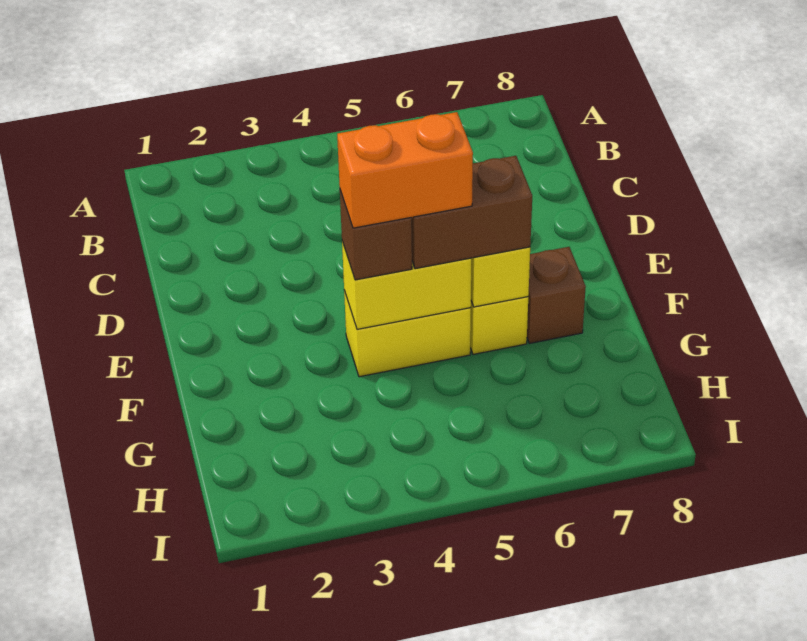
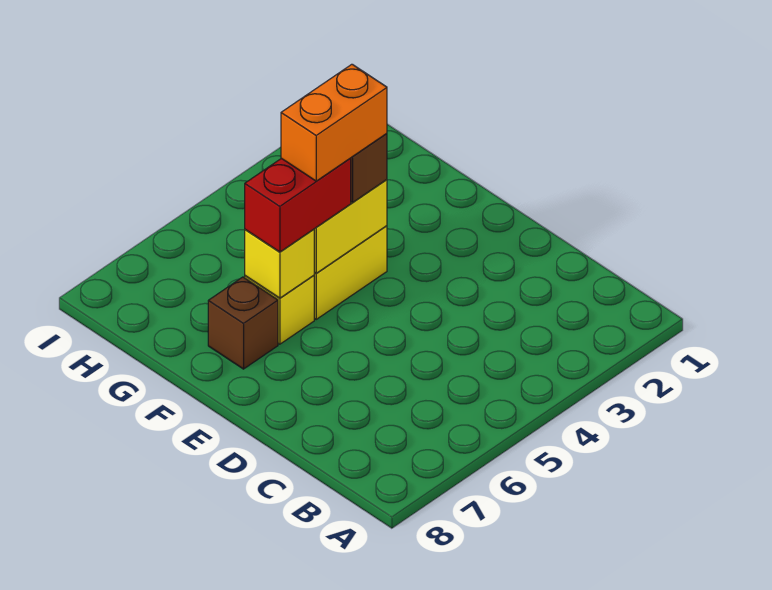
brown brick F5:F6 level 3 -> red brick F5:F6 level 3

